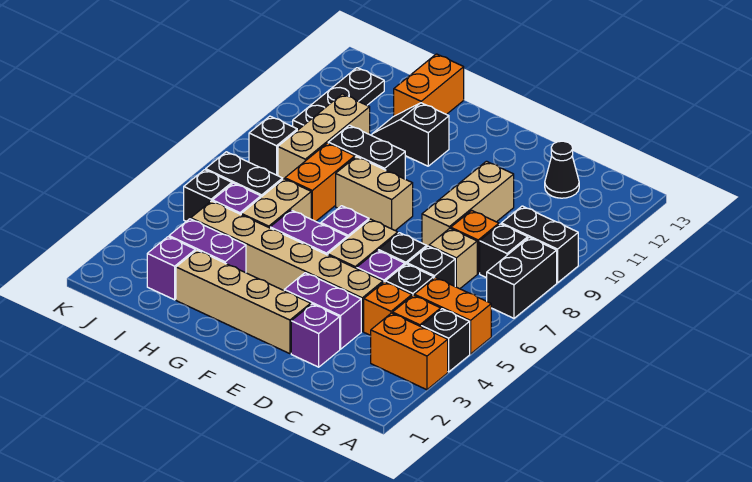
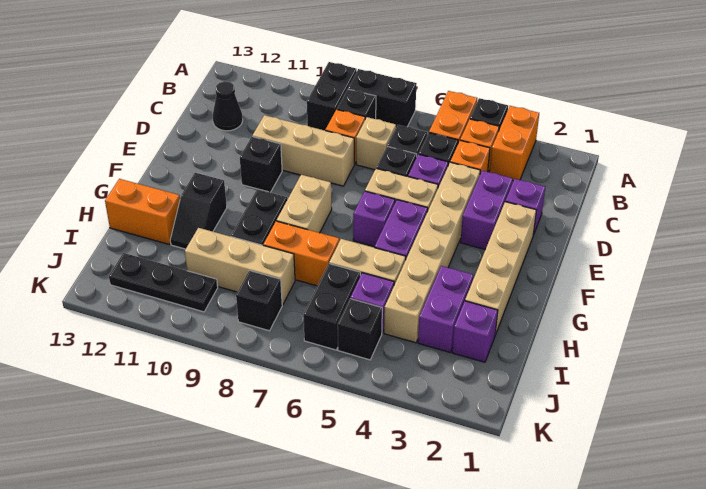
none -> black brick E10 level 1

